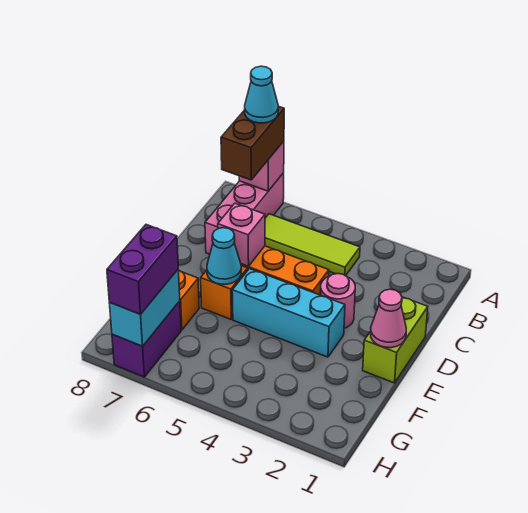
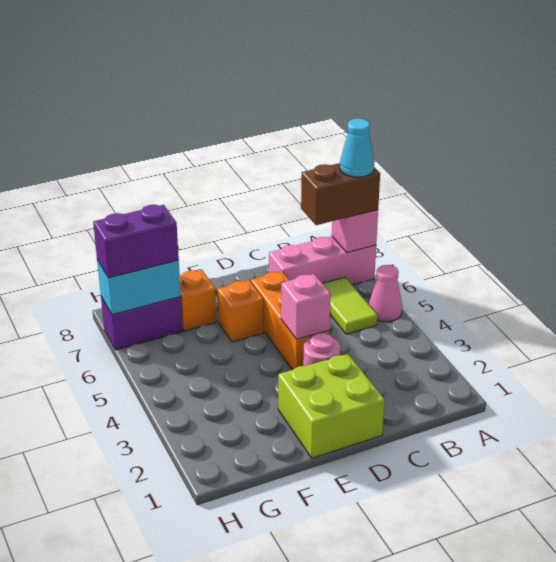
lime tile B4:B6 level 1 -> lime tile B5:B6 level 1
lime brick D1:E1 level 1 -> lime brick D1:E2 level 1
pink brick D6 level 2 -> pink brick D4 level 2
pink cone E1 level 2 -> pink cone A5 level 1
cyan brick E3:E5 level 1 -> none
cyan cone E6 level 2 -> none

